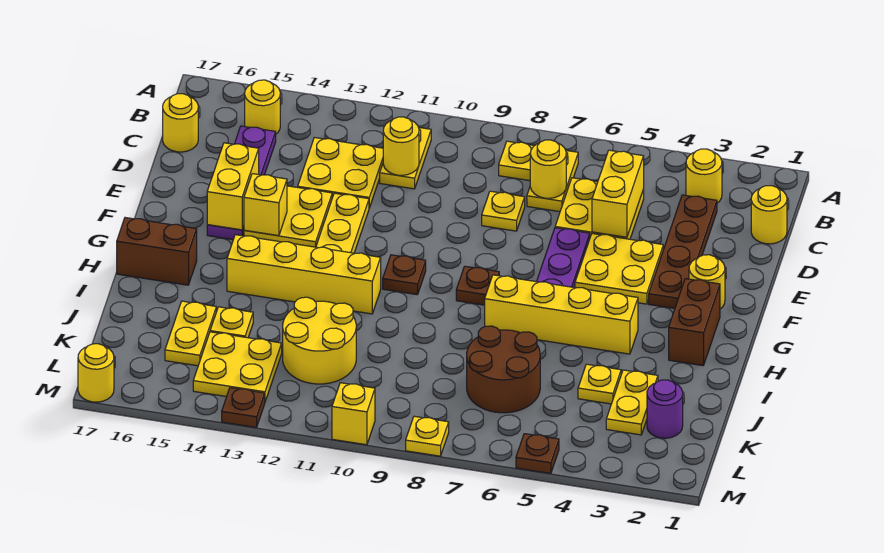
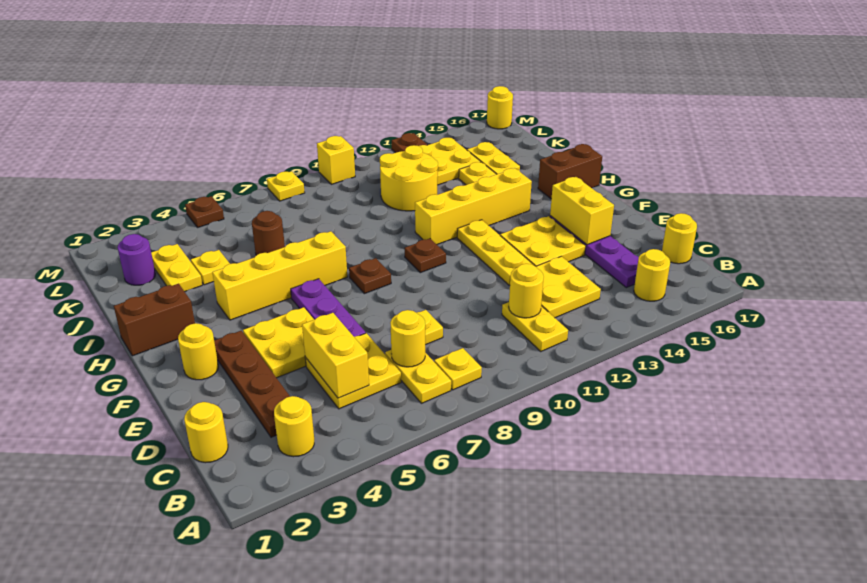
yellow brick F14 level 2 -> none
brown brick G2:H2 level 1 -> brown brick H1:H2 level 1
brown round brick J6:K7 level 1 -> brown round brick J6 level 1

